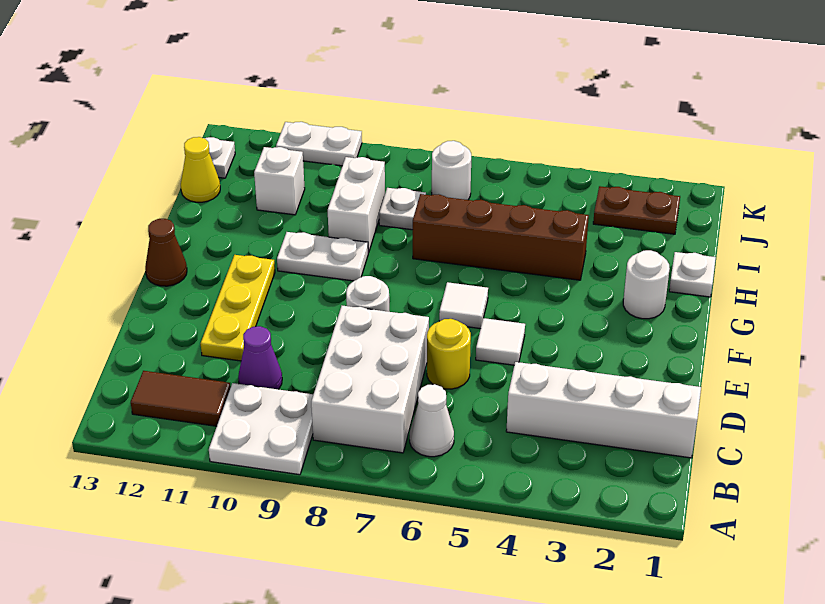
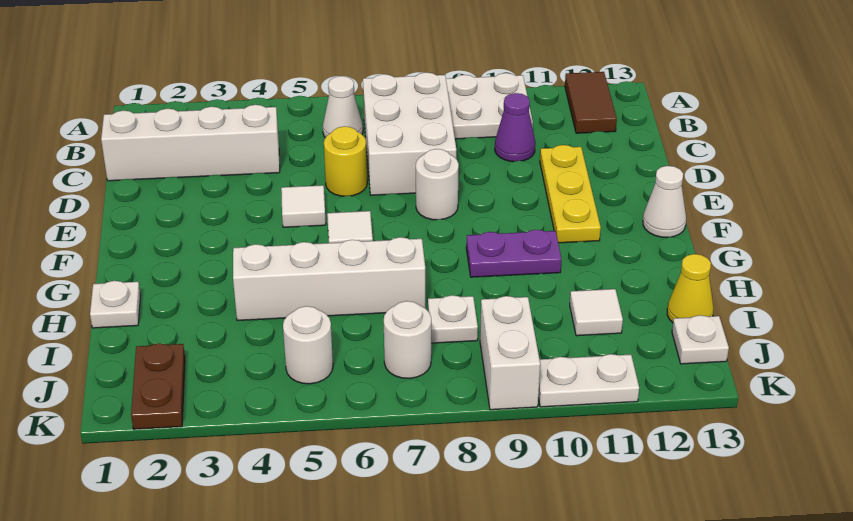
brown tile B11:B12 level 1 -> brown tile A12:B12 level 1
brown cone F13 level 1 -> white cone F13 level 1
white round brick G2 level 1 -> white round brick J5 level 1
white plate G9:G10 level 1 -> purple plate G9:G10 level 1
brown brick H4:H7 level 1 -> white brick H4:H7 level 1
white brick H9:I9 level 1 -> white brick J9:K9 level 1
white brick I11 level 1 -> white tile I11 level 1
brown plate J2:J3 level 1 -> brown plate J2:K2 level 1

